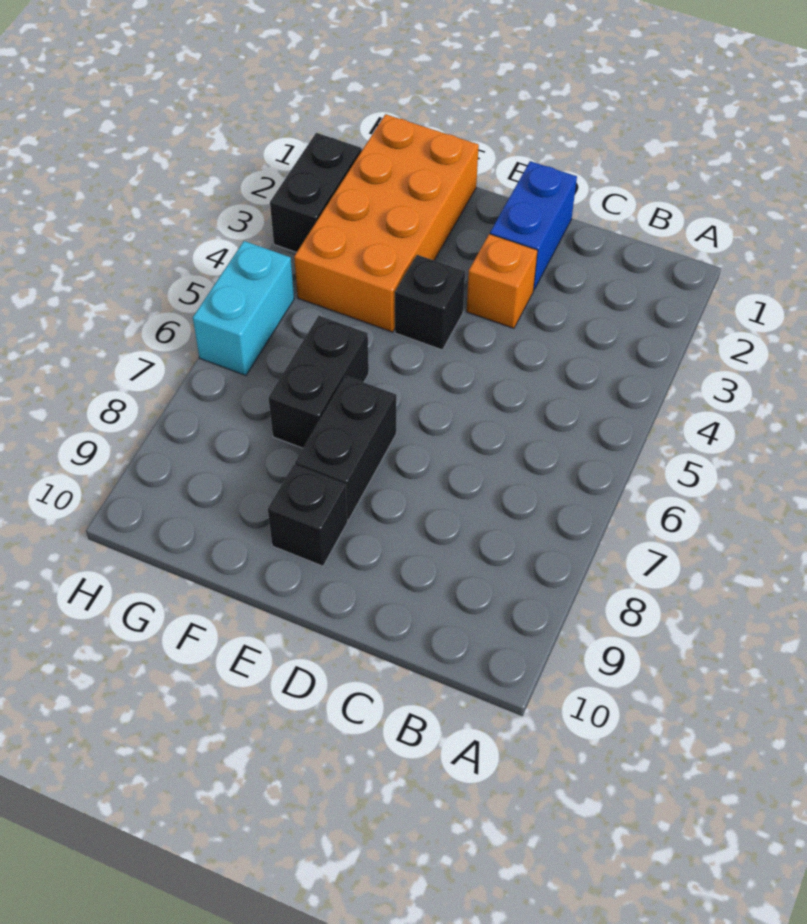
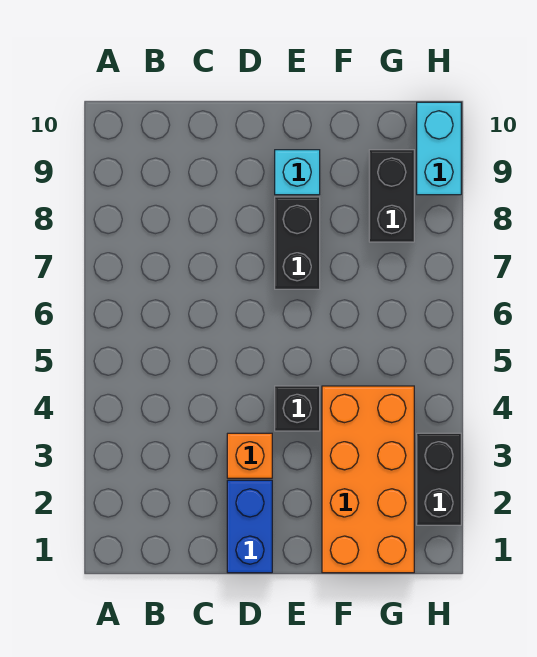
black brick E9 level 1 -> cyan brick E9 level 1
black brick F6:F7 level 1 -> black brick G8:G9 level 1
cyan brick H5:H6 level 1 -> cyan brick H9:H10 level 1

